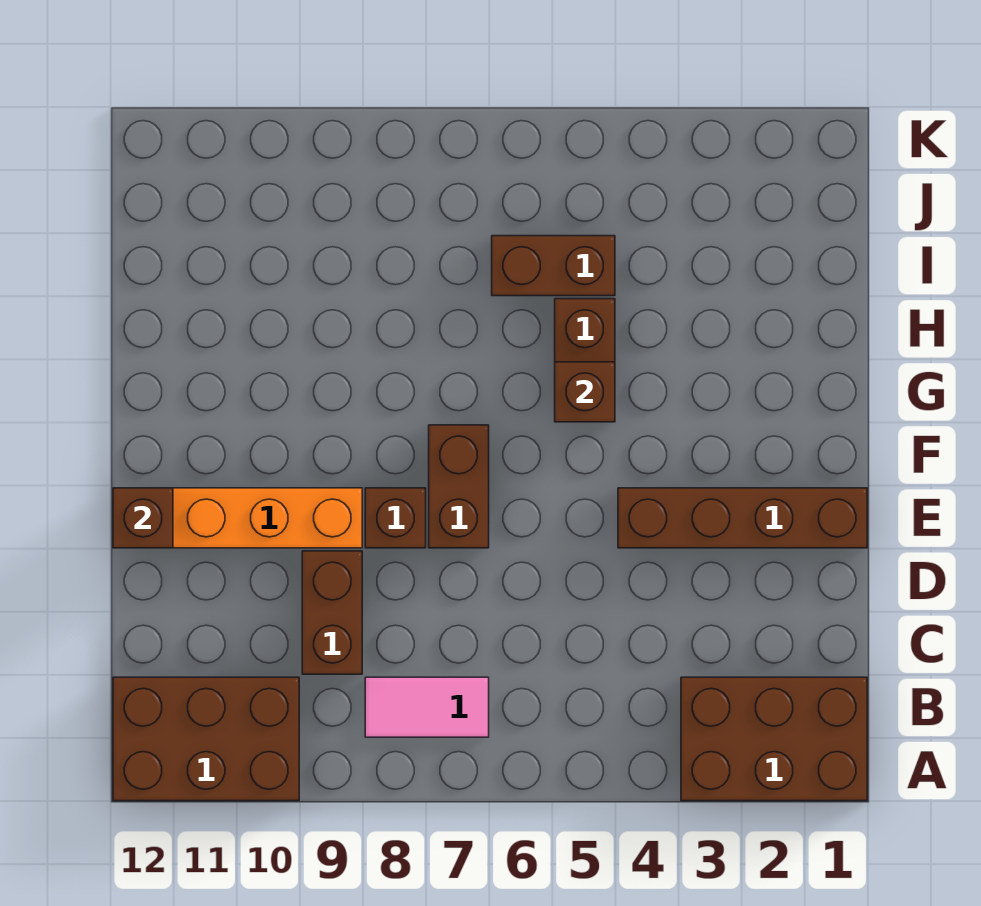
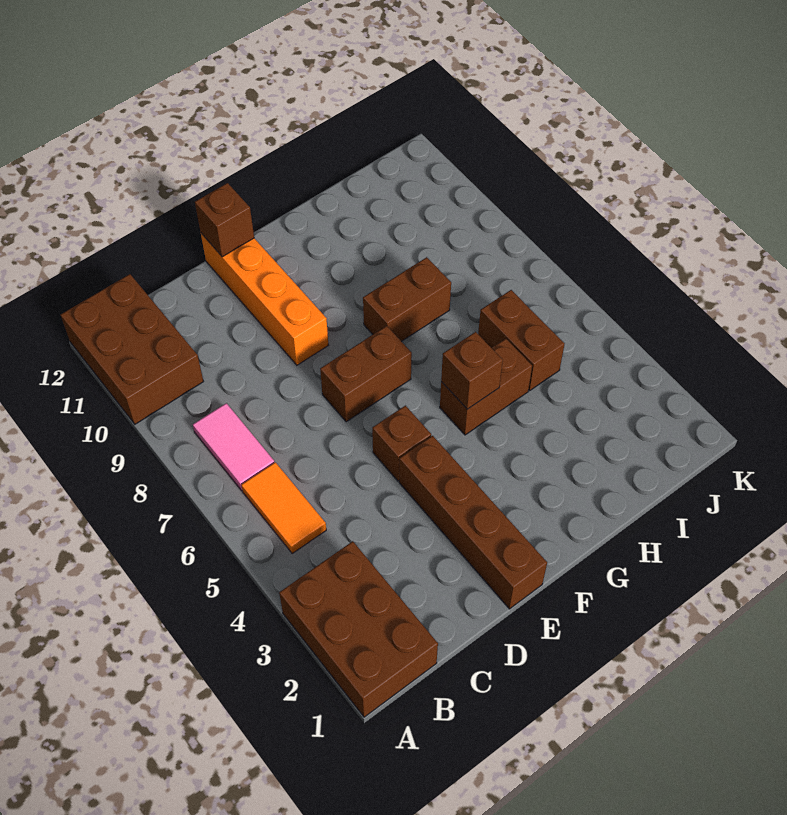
none -> orange tile B5:B6 level 1
brown brick C9:D9 level 1 -> brown brick G8:H8 level 1
brown brick E8 level 1 -> brown brick E5 level 1

